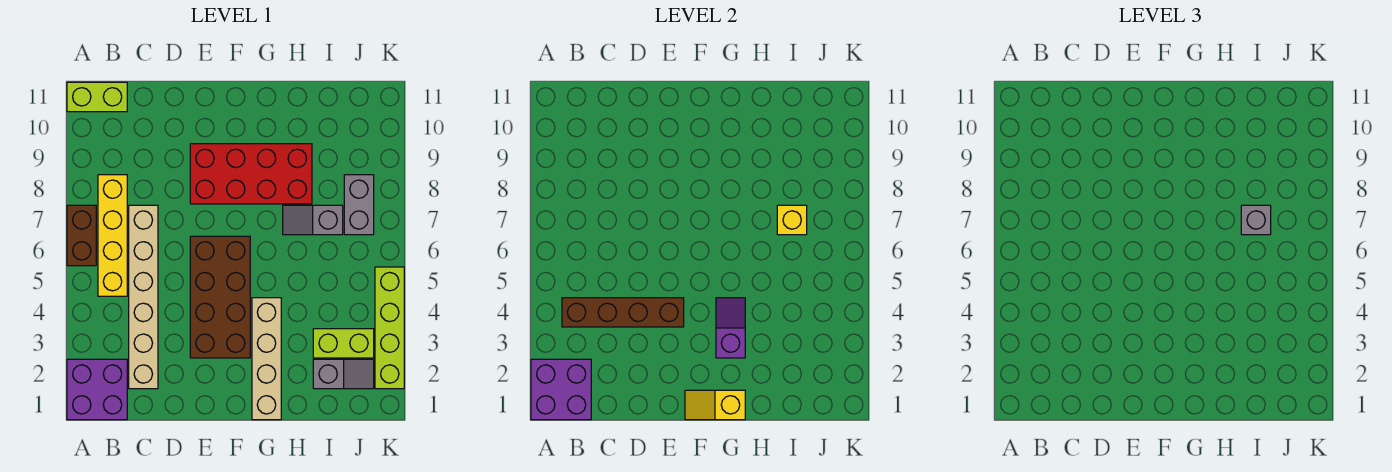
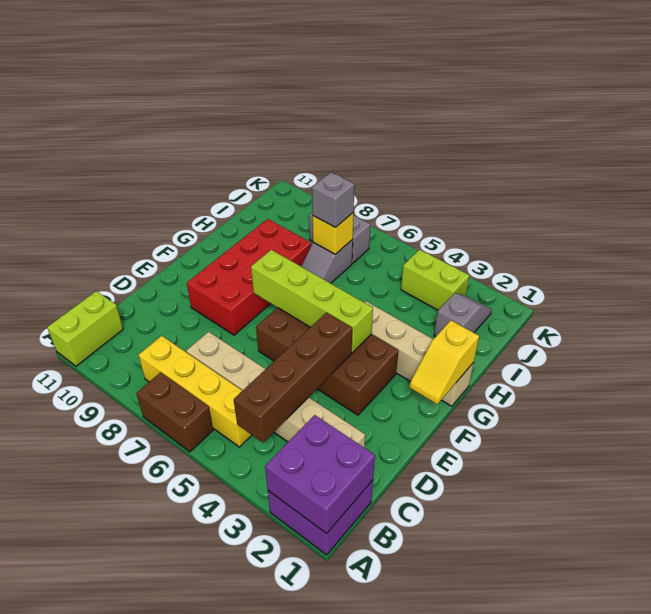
purple slope G3:G4 level 2 top 3 -> none
lime brick I3:J3 level 1 -> lime brick J3:J4 level 1
lime brick K2:K5 level 1 -> lime brick F4:F7 level 2

